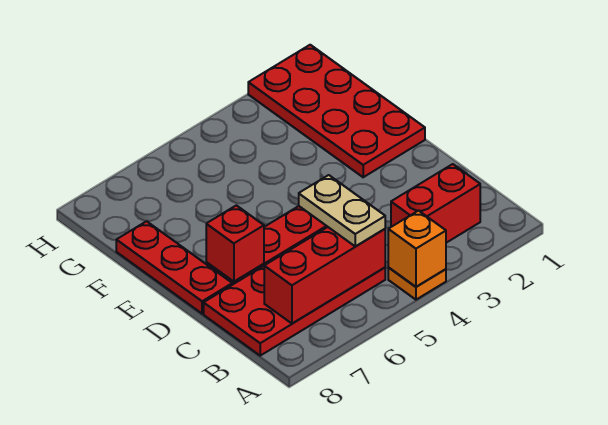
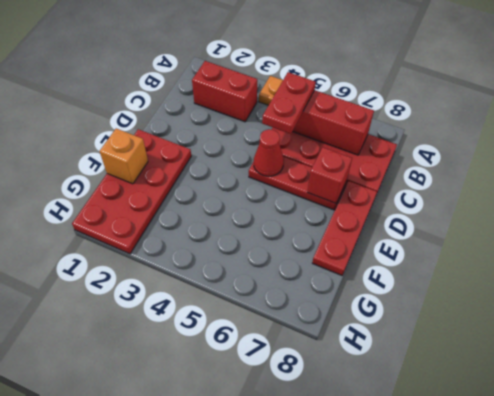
orange brick A4 level 2 -> orange brick F1 level 2
tan plate B5:C5 level 3 -> red plate B5:C5 level 3
none -> red cone D5 level 2

